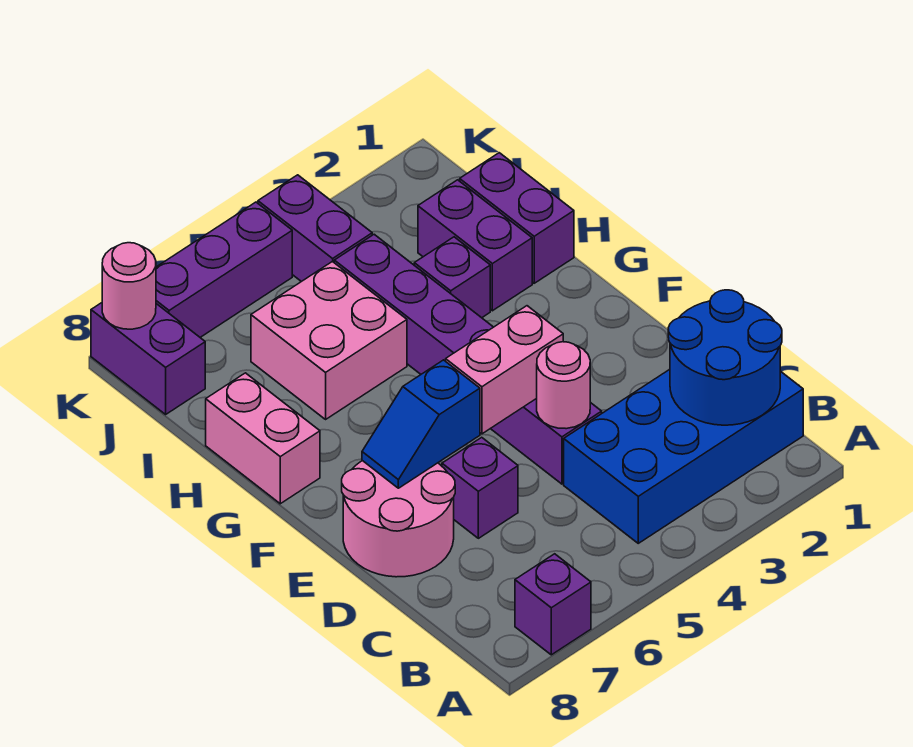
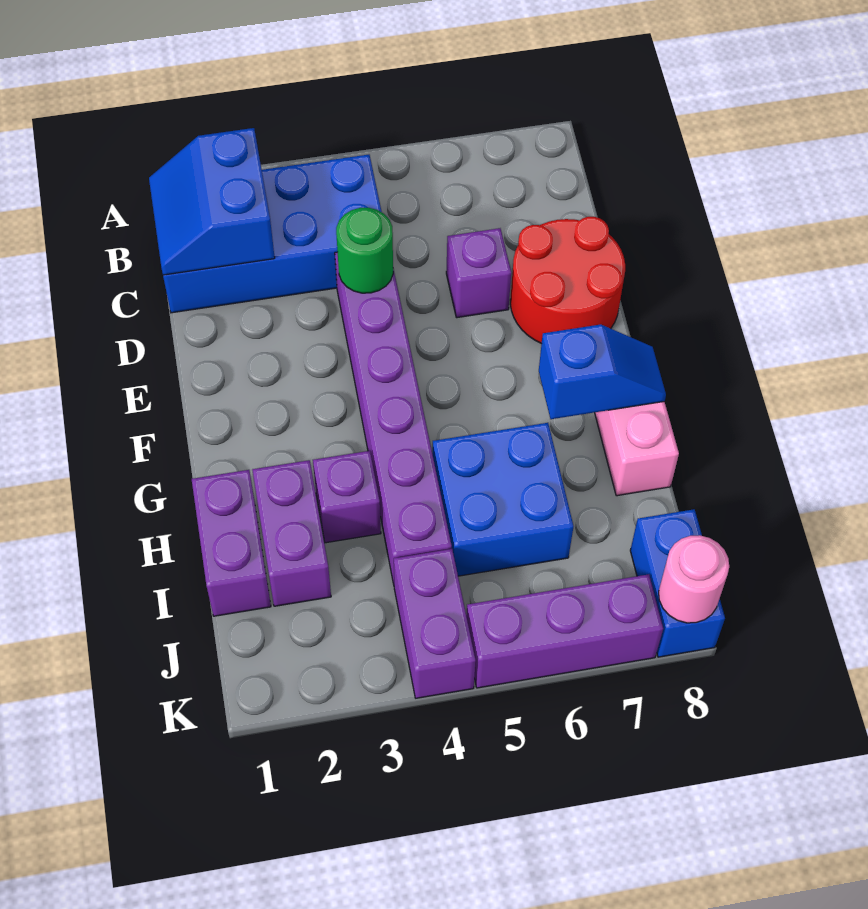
purple brick A7 level 1 -> none
blue round brick B1:C2 level 2 -> blue slope B1:C2 level 2 top 2
pink round brick D4 level 2 -> green round brick D4 level 2
pink round brick D7:E8 level 1 -> red round brick D7:E8 level 1
pink brick E4:E5 level 2 -> none
blue slope E6:E7 level 2 top 6 -> blue slope G7:G8 level 2 top 7
pink brick H5:I6 level 1 -> blue brick H5:I6 level 1
purple brick J8:K8 level 1 -> blue brick J8:K8 level 1

